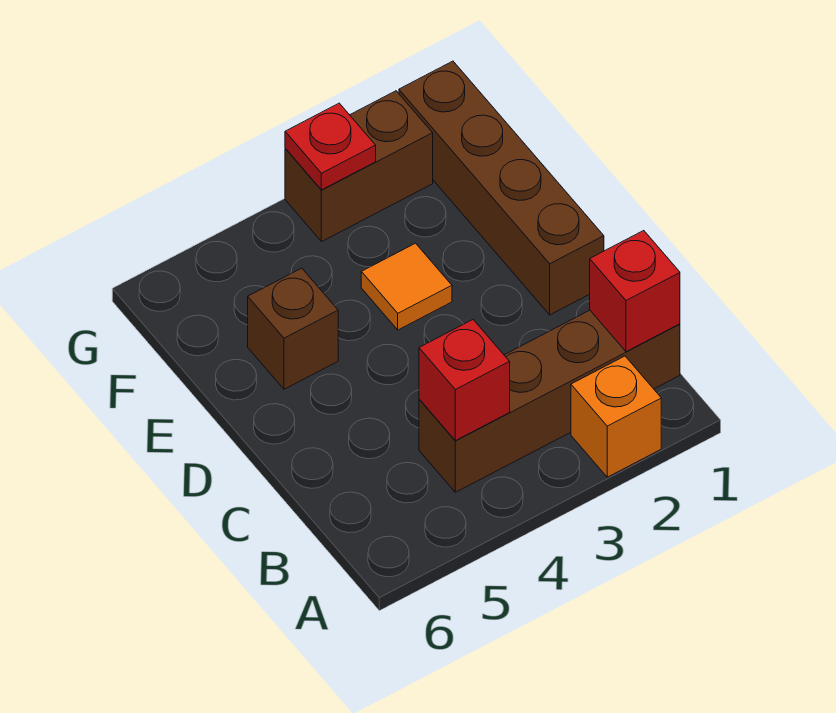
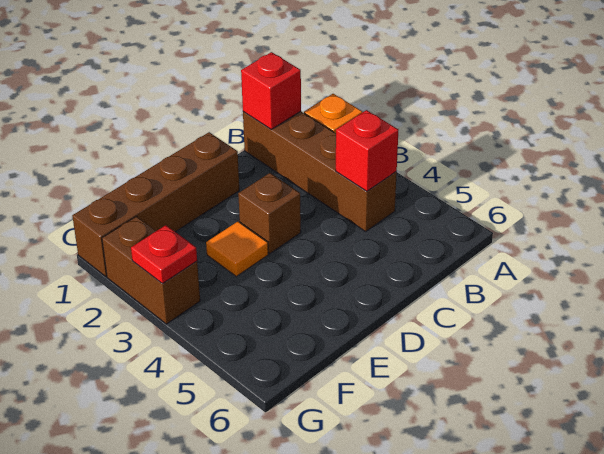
brown brick E5 level 1 -> brown brick D3 level 1

